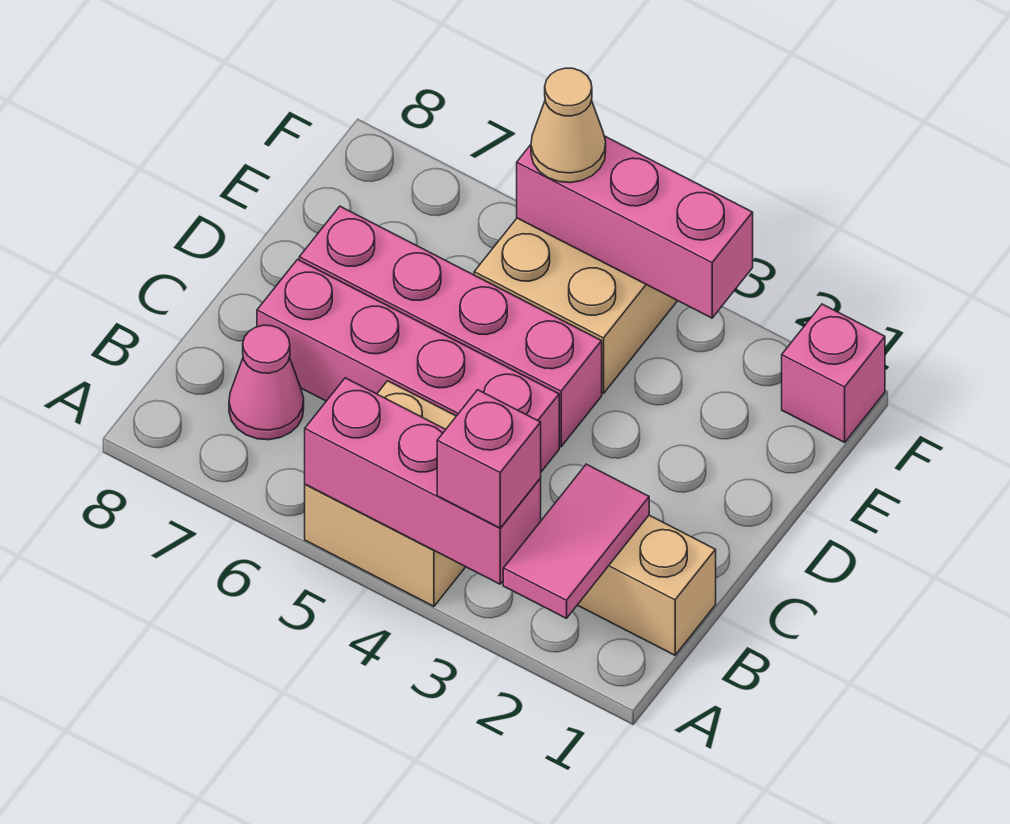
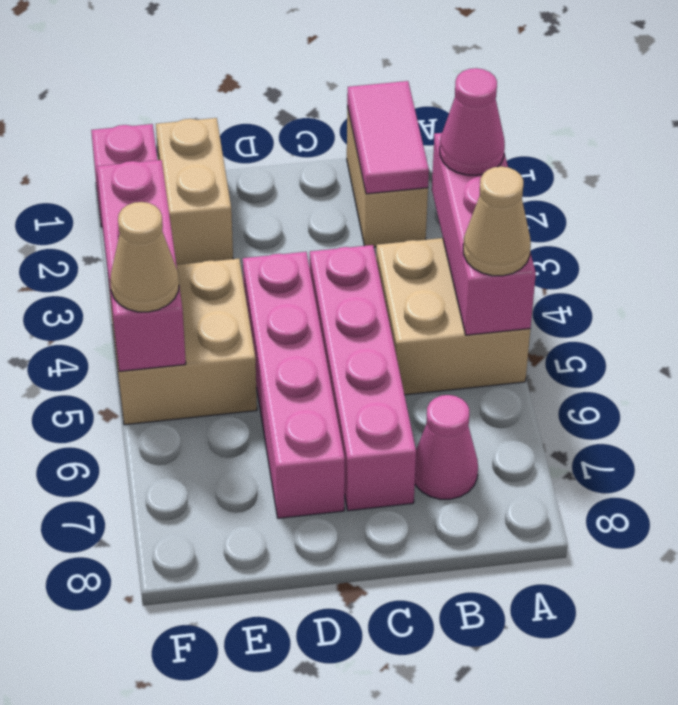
pink tile A2:B2 level 2 -> pink tile B1:B2 level 2
pink brick A3 level 3 -> pink cone A3 level 3
none -> tan cone A5 level 3
none -> tan brick E1:E2 level 1

